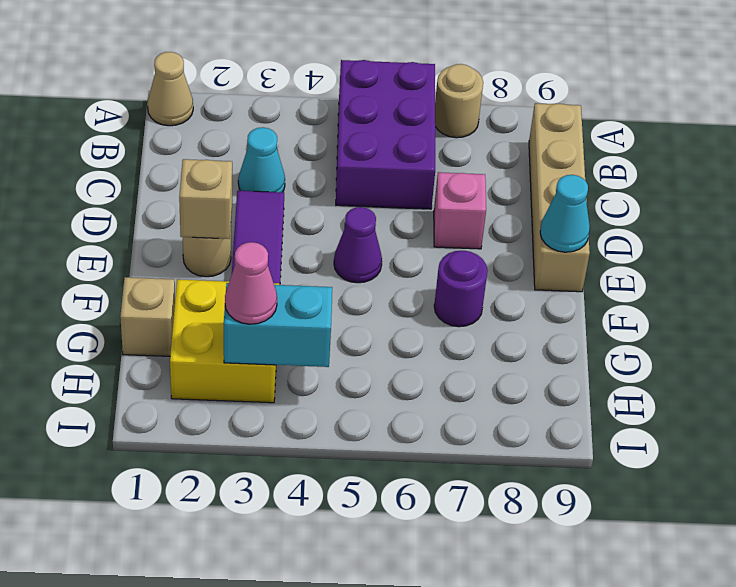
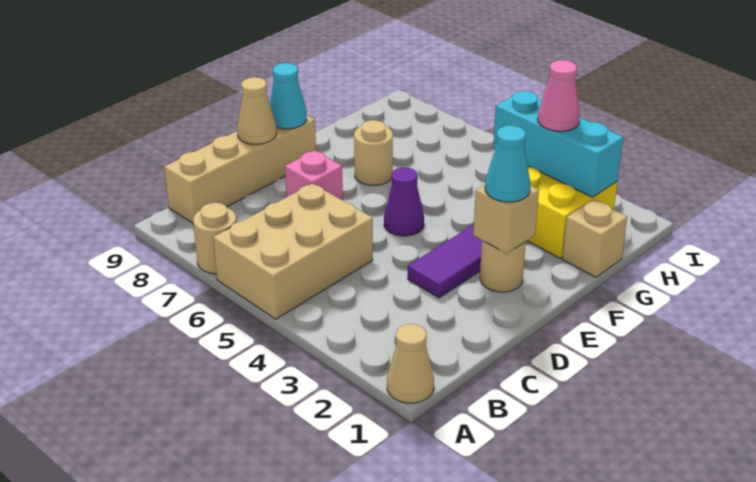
purple brick A5:C6 level 1 -> tan brick A5:C6 level 1
cyan cone C3 level 1 -> cyan cone E2 level 3
none -> tan cone D9 level 2
purple round brick F7 level 1 -> tan round brick F7 level 1
cyan brick H3:H4 level 2 -> cyan brick H2:H4 level 2

